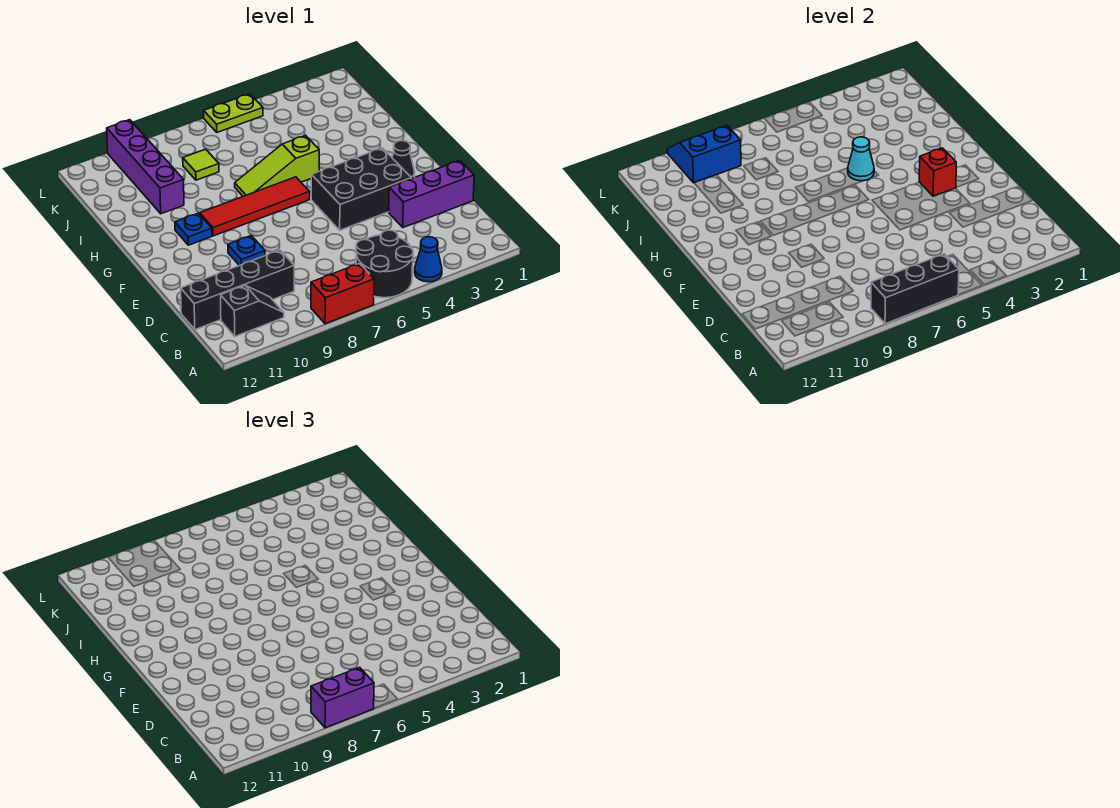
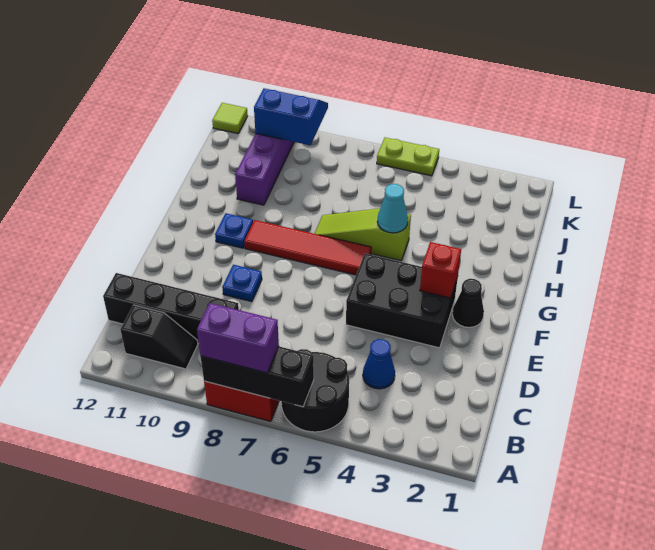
blue cone A4 level 1 -> blue cone C4 level 1
purple brick D1:D3 level 1 -> none
lime tile J8 level 1 -> lime tile L12 level 1

